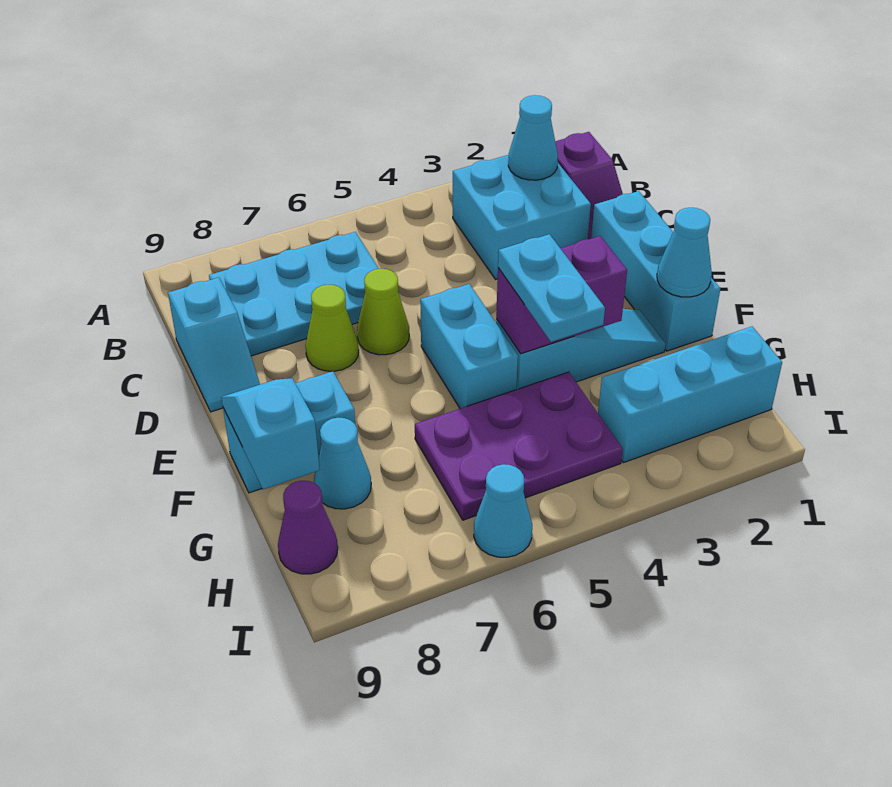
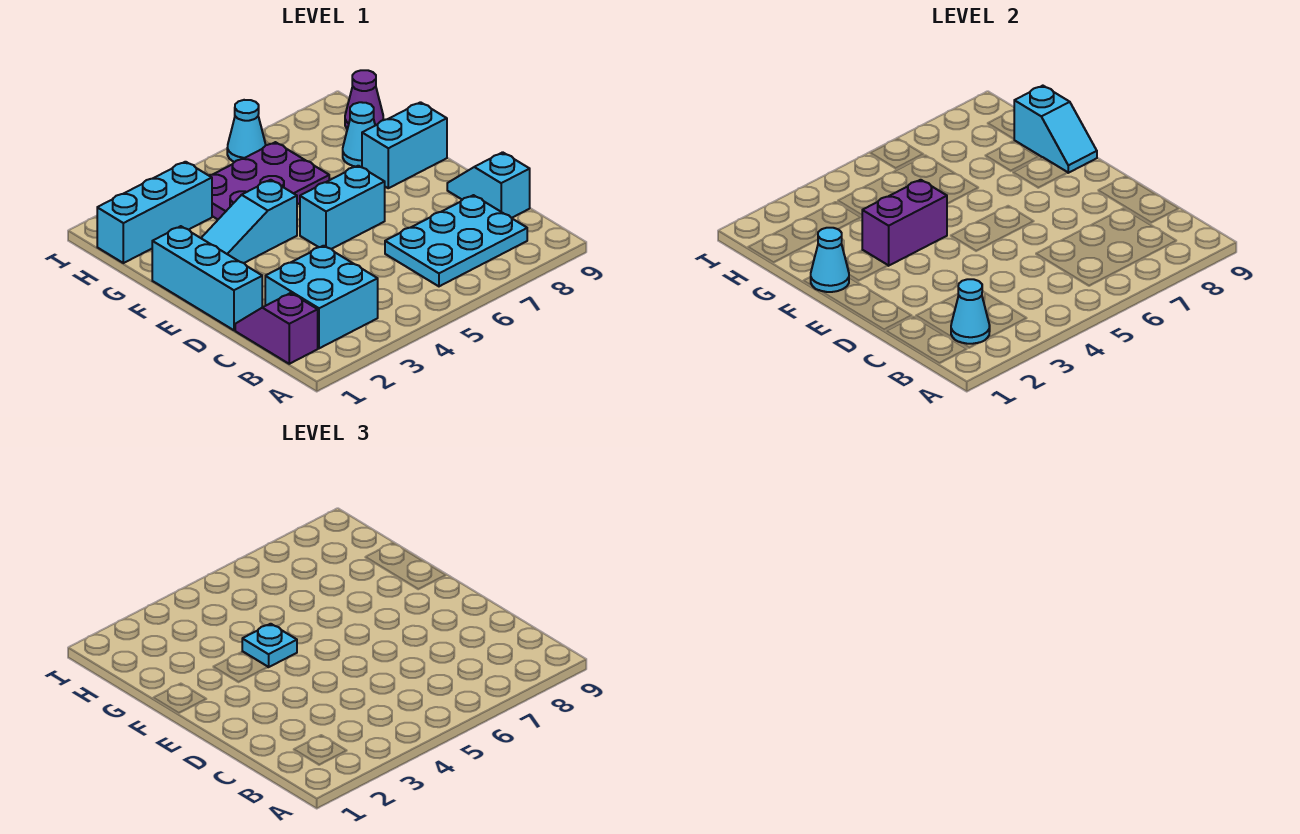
lime cone D6 level 1 -> none
lime cone D7 level 1 -> none
cyan brick E5:F5 level 1 -> cyan brick E5:E6 level 1
cyan plate F4:G4 level 3 -> cyan plate F4 level 3

